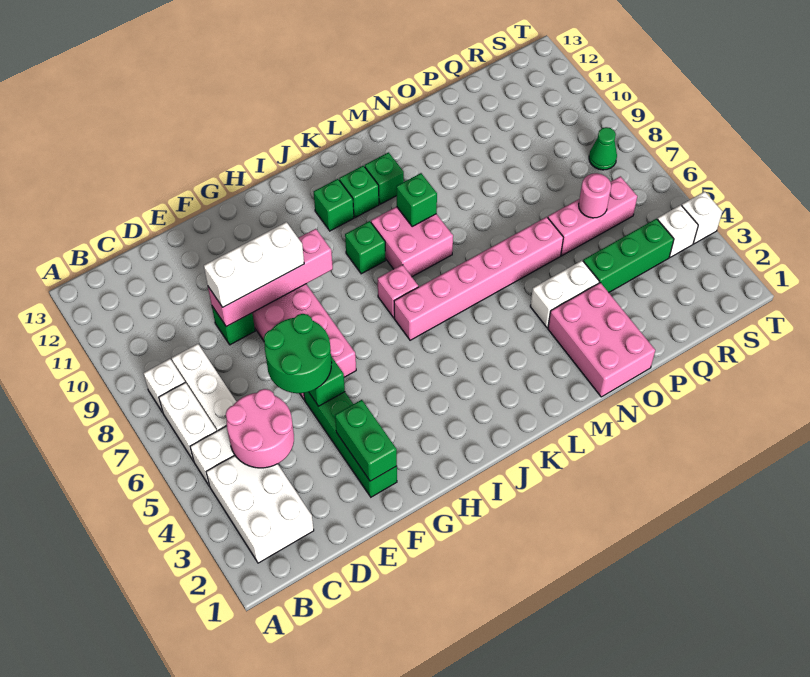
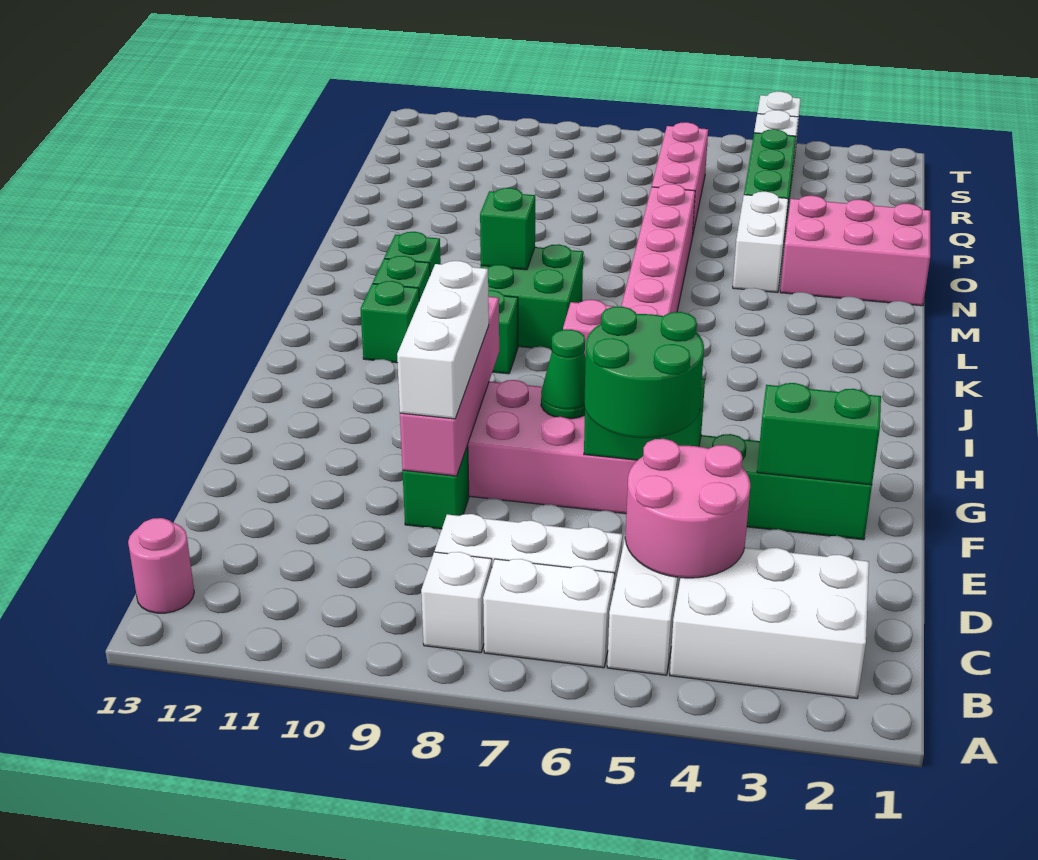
pink brick K8:L9 level 1 -> green brick K8:L9 level 1
pink round brick Q6 level 2 -> pink round brick B13 level 1
green cone S8 level 1 -> green cone G7 level 2

